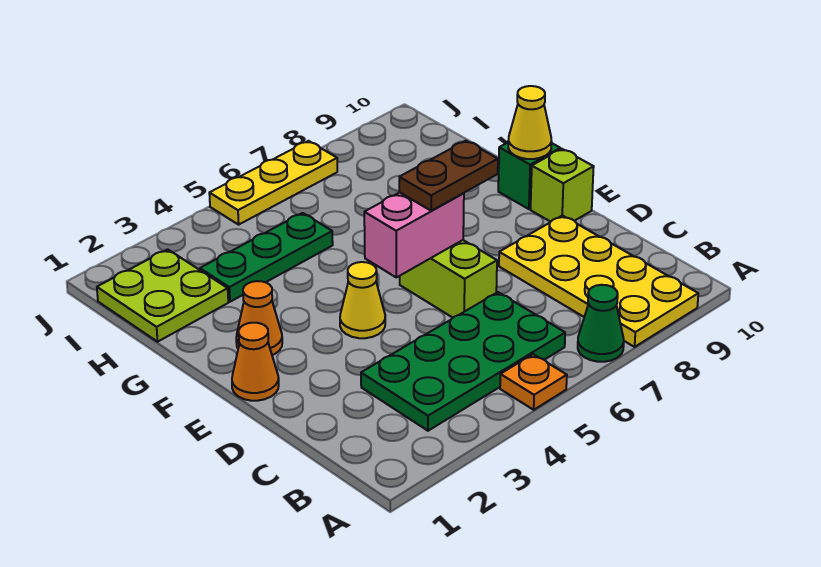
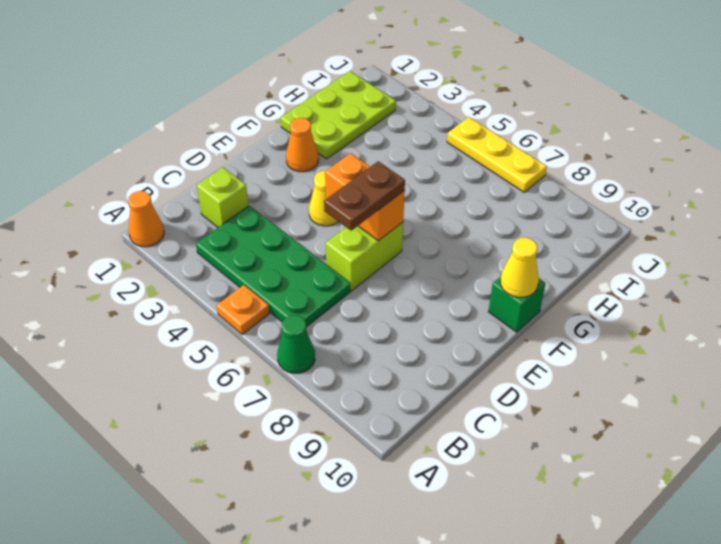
yellow plate A8:D9 level 1 -> none
orange cone E1 level 1 -> orange cone A1 level 1
pink brick E5:E6 level 2 -> orange brick E5:E6 level 2
brown plate E6:E7 level 3 -> brown plate D6:E6 level 3
lime brick E10 level 1 -> lime brick C2 level 1
lime plate H1:I2 level 1 -> lime plate G1:I2 level 1
green plate H3:H5 level 1 -> none

